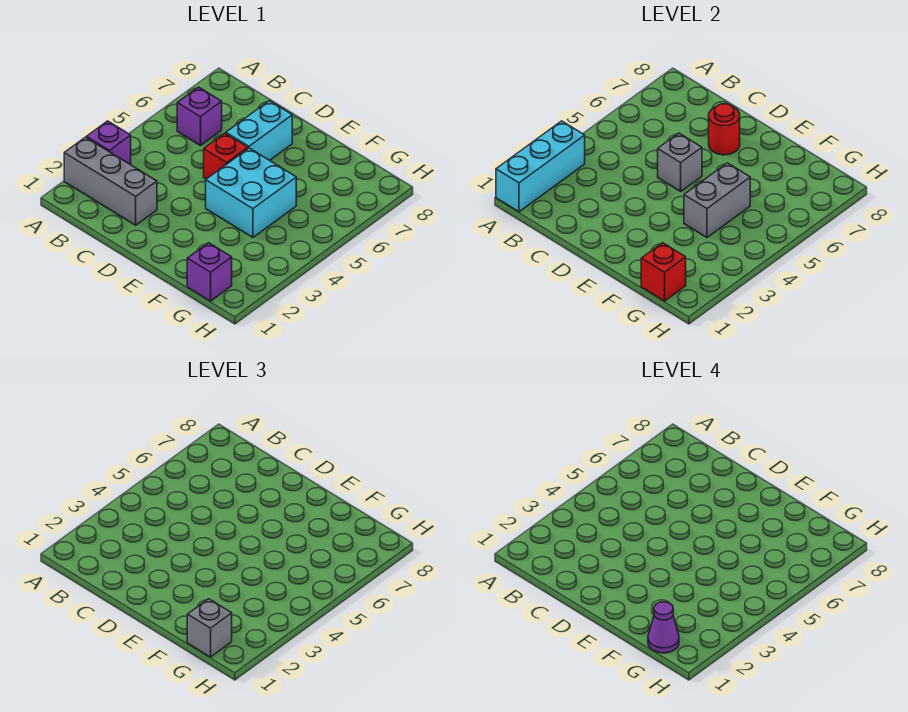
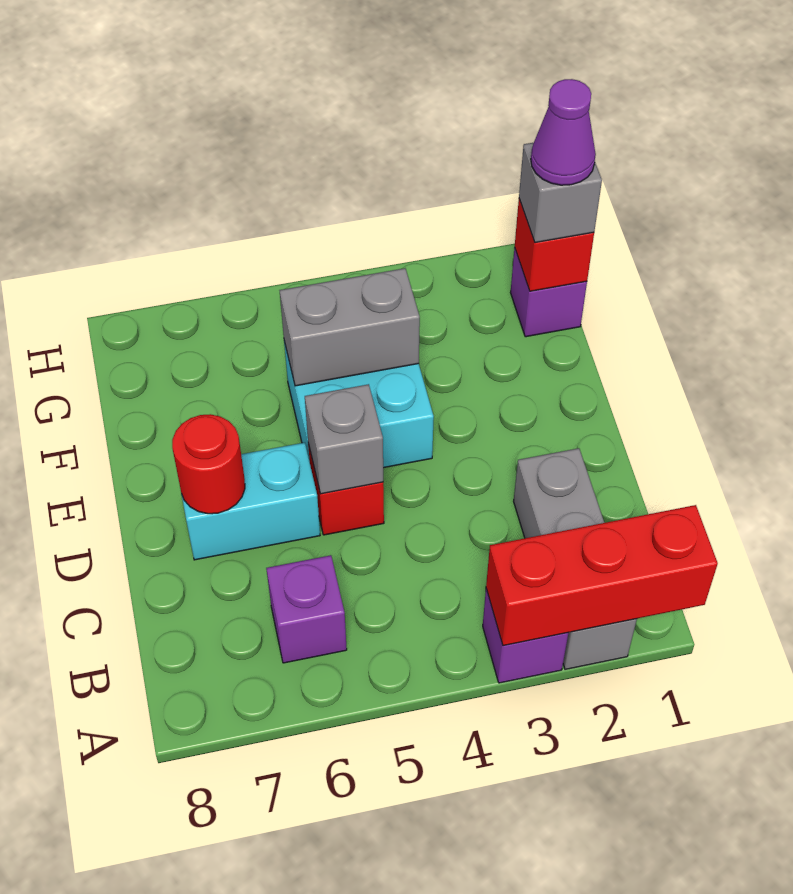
cyan brick A1:A3 level 2 -> red brick A1:A3 level 2

